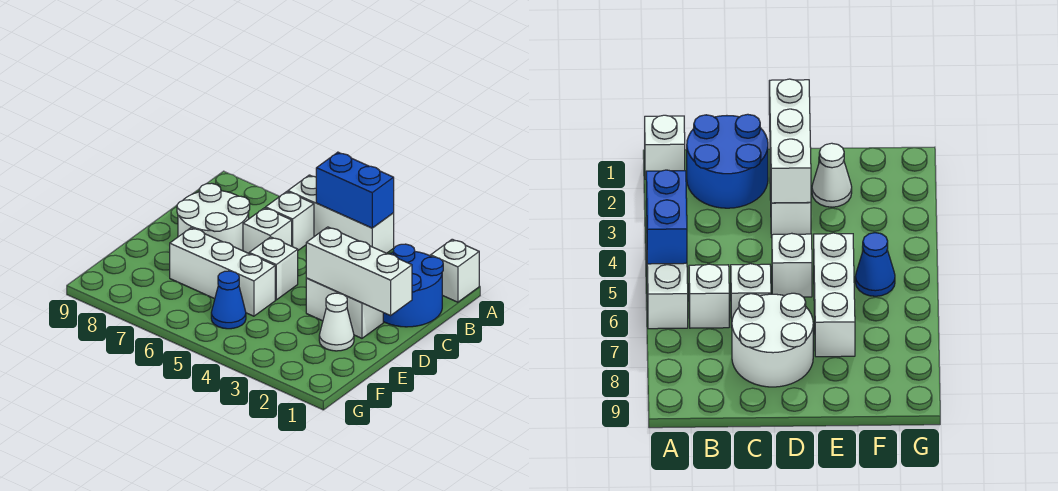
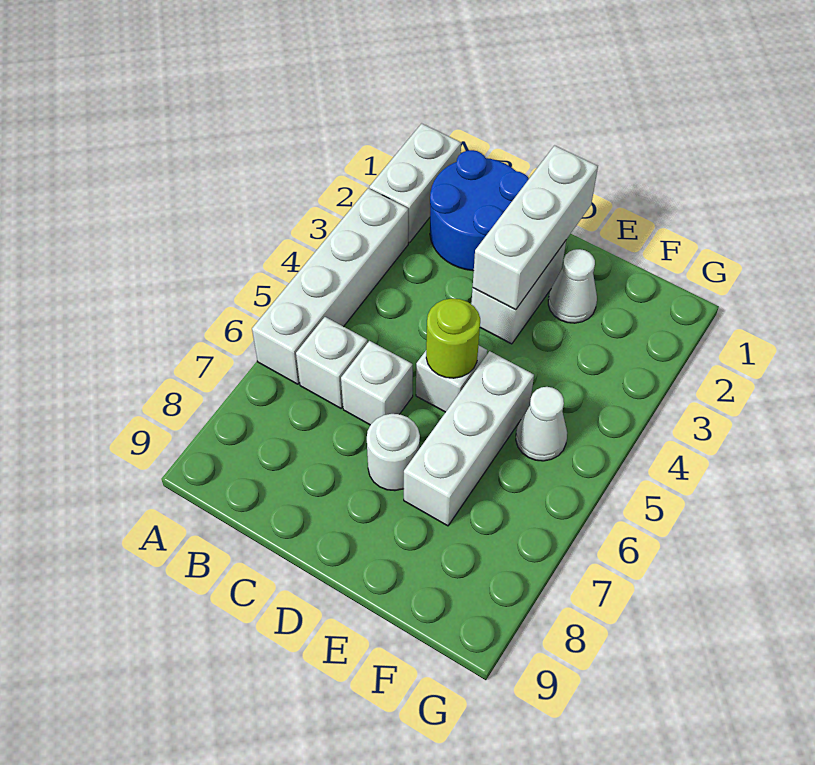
white brick A1 level 1 -> white brick A1:A2 level 1
white brick A4:A6 level 1 -> white brick A3:A6 level 1
blue brick A4:A5 level 2 -> none
white round brick C7:D8 level 1 -> white round brick D7 level 1
none -> lime round brick D5 level 2
blue cone F5 level 1 -> white cone F5 level 1

